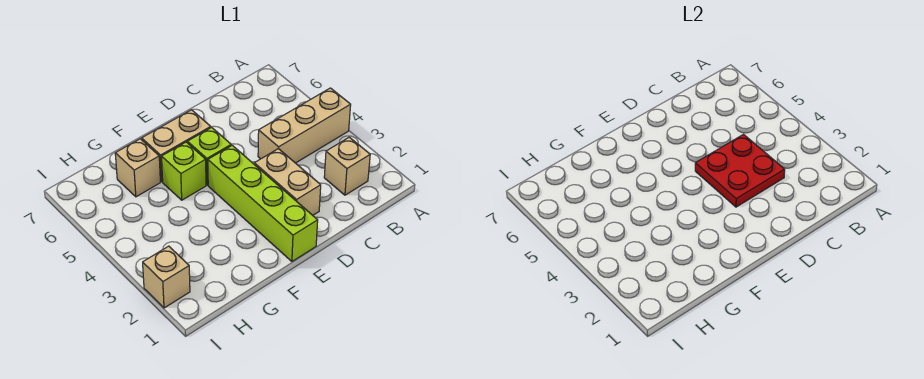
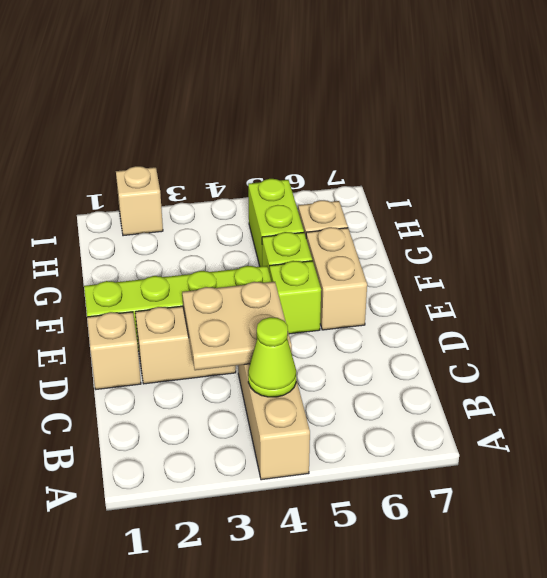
tan brick B2 level 1 -> tan brick D1 level 1
none -> lime cone B4 level 2
red plate C3:D4 level 2 -> tan plate C3:D4 level 2
none -> lime brick G5:H5 level 1

